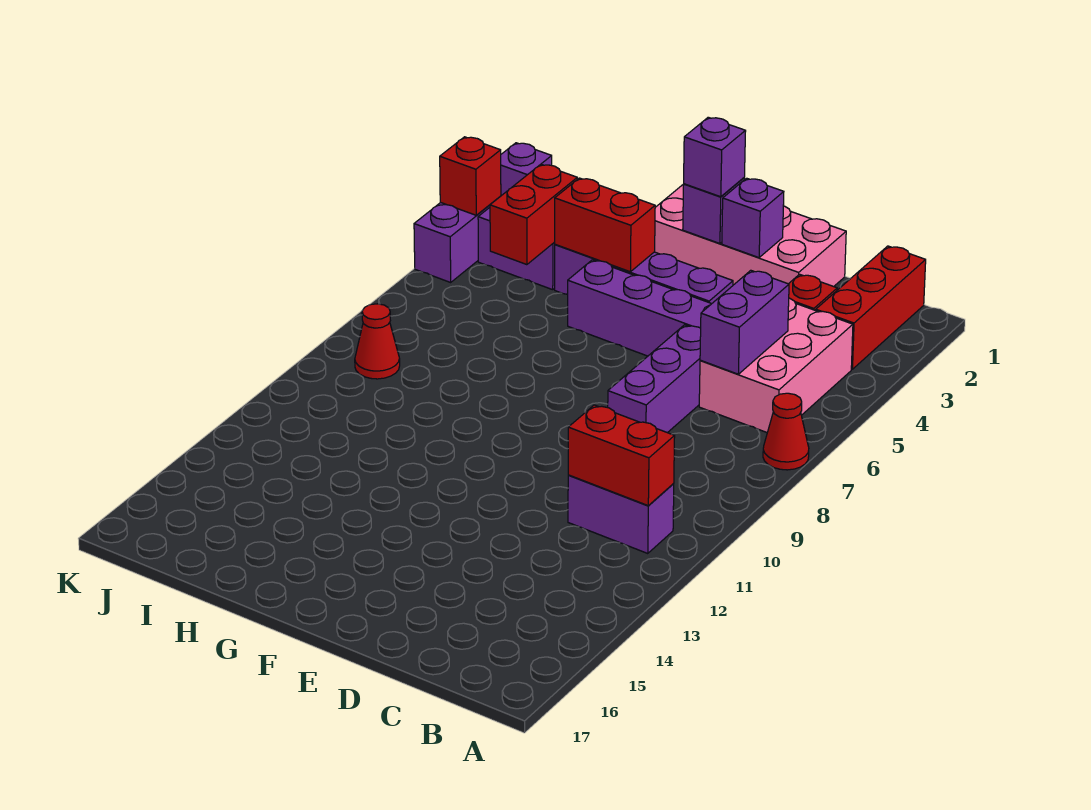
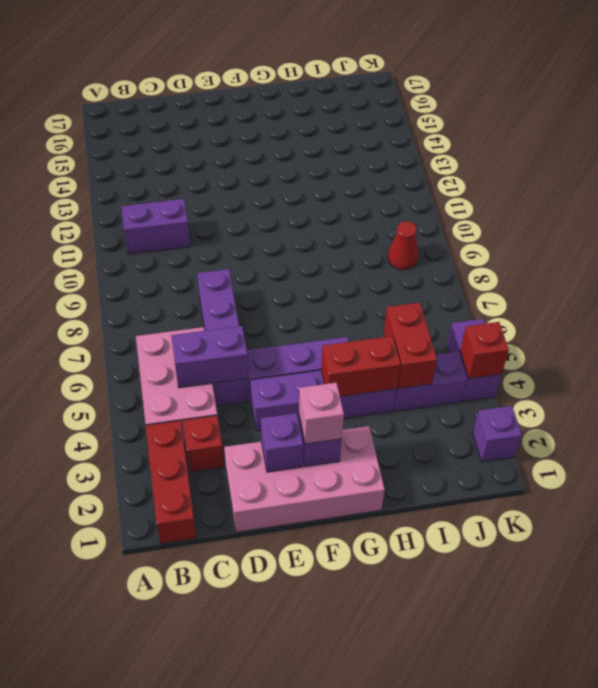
red cone A7 level 1 -> none
red brick B11:C11 level 2 -> none
purple brick C5:C6 level 2 -> purple brick C5:D5 level 2
purple brick F2 level 3 -> pink brick F2 level 3

